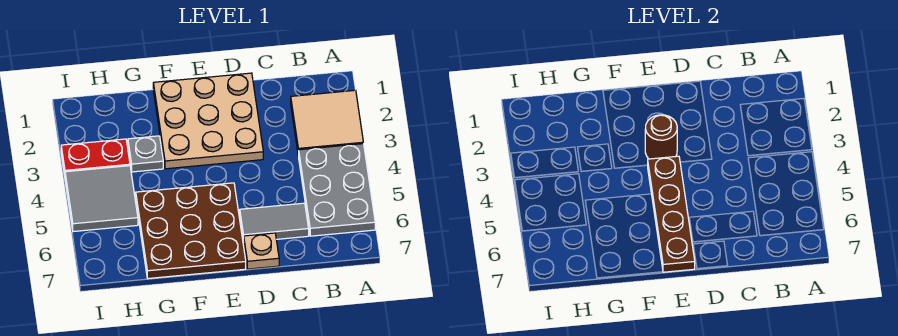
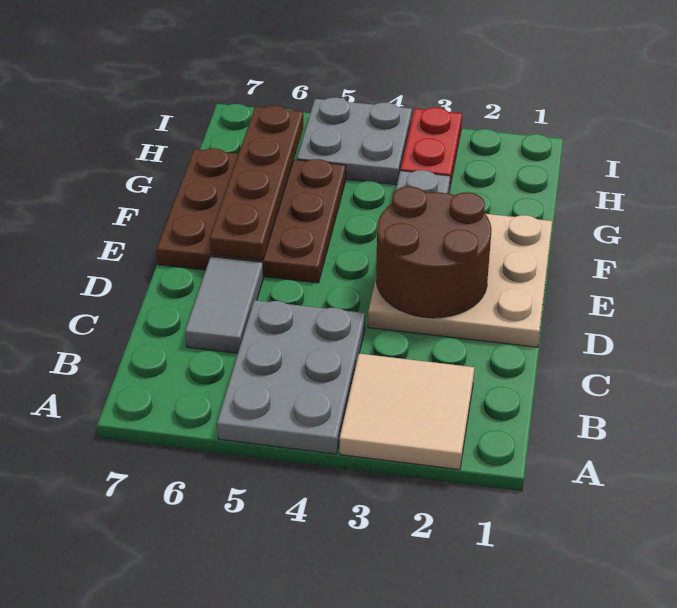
grey plate A4:B6 level 1 -> grey plate A4:C5 level 1
tan plate D7 level 1 -> none
brown round brick E3 level 2 -> brown round brick D2:E3 level 2
brown plate E4:E7 level 2 -> brown plate E6:H6 level 2
grey tile H4:I5 level 1 -> grey plate H4:I5 level 1

